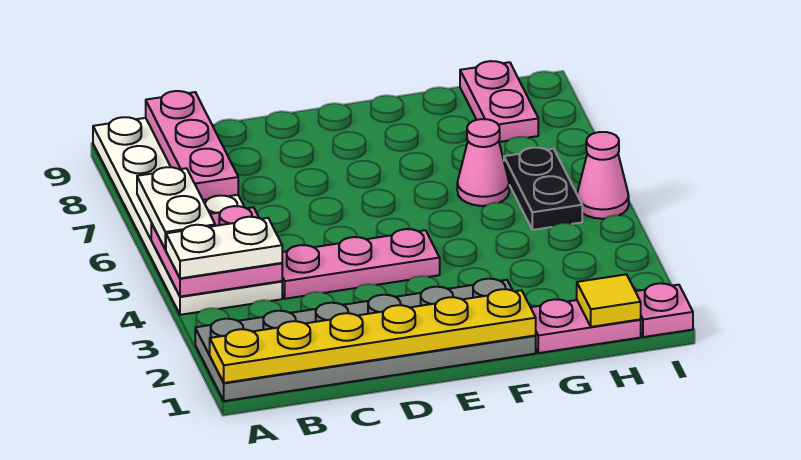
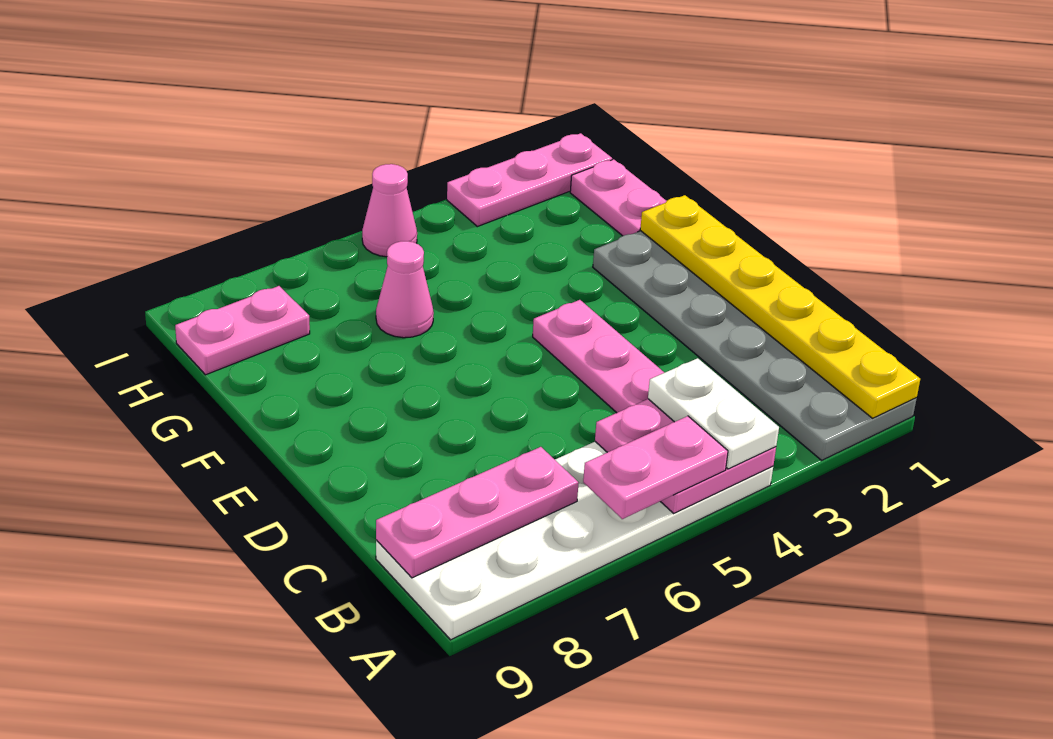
white plate A5:A6 level 3 -> pink plate A5:A6 level 3
yellow tile H1 level 2 -> none
black plate H5:H6 level 1 -> none
pink plate I1 level 1 -> pink plate I1:I3 level 1

